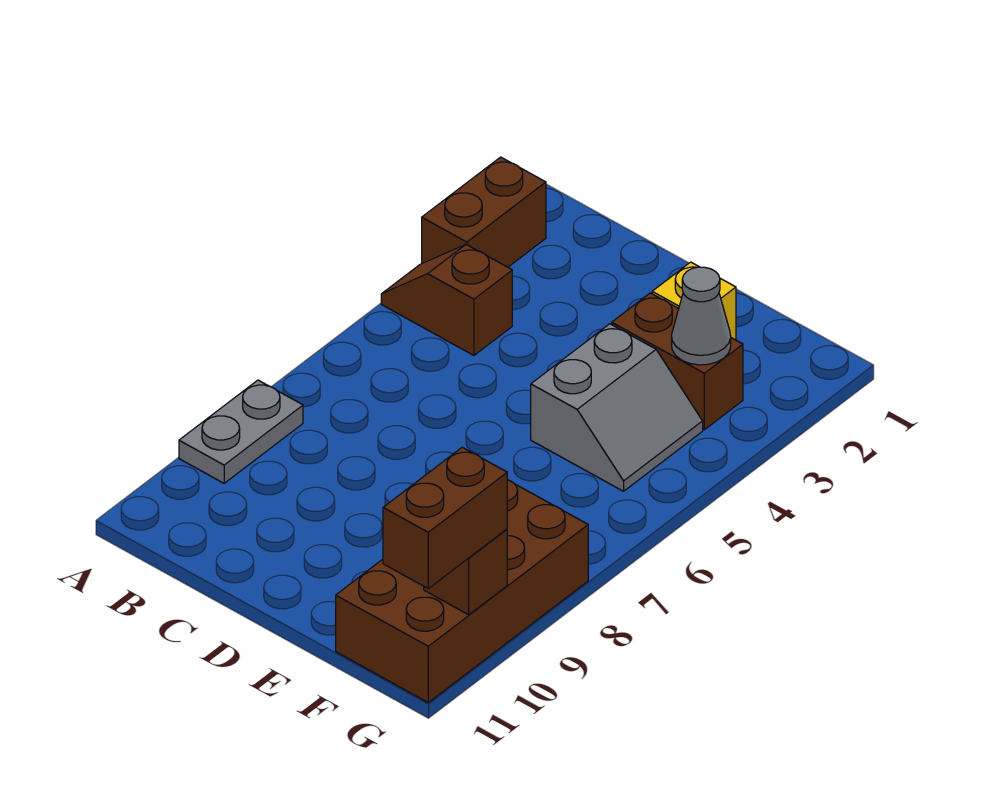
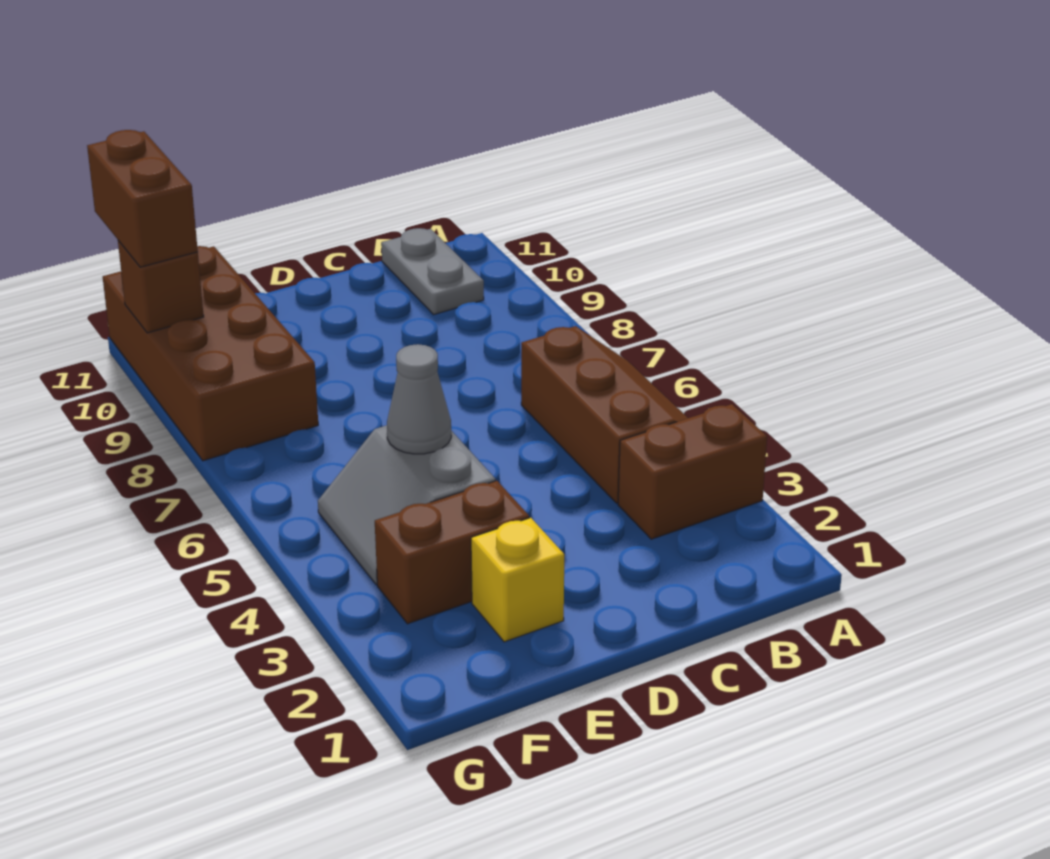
brown brick A2:A3 level 1 -> brown brick A3:B3 level 1
brown slope A4:B4 level 1 top B -> brown slope A4:B6 level 1 top B
grey plate A8:A9 level 1 -> grey plate B10:B11 level 1
grey cone F3 level 2 -> grey cone E5 level 2

